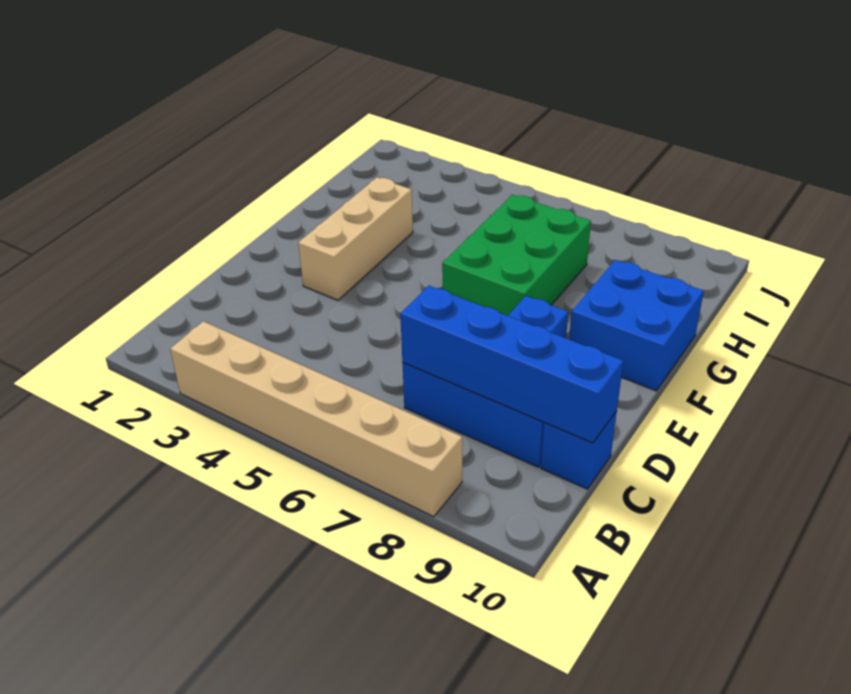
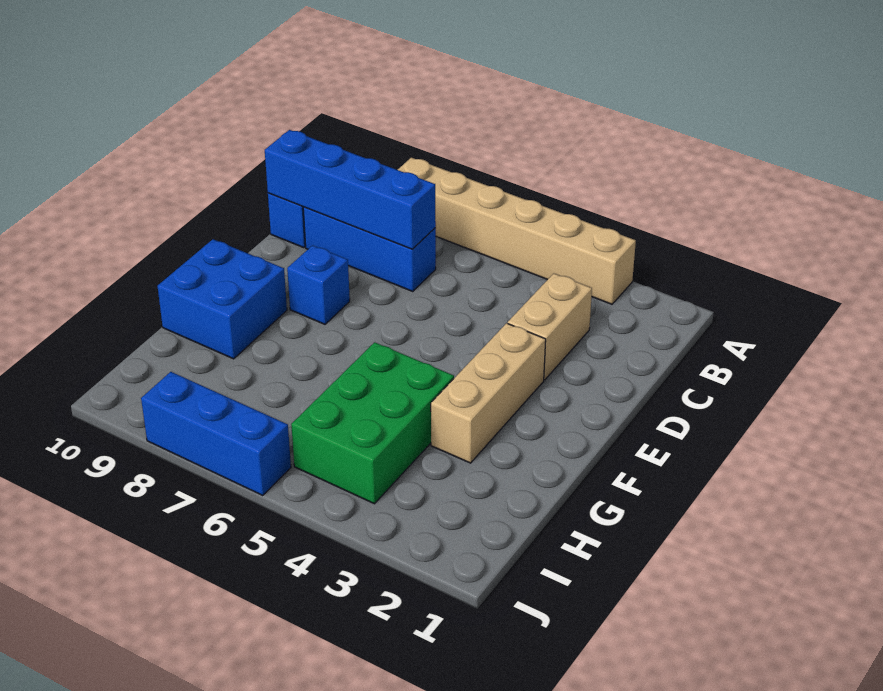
none -> tan brick C3:D3 level 1
green brick F6:H7 level 1 -> green brick G4:I5 level 1
none -> blue brick J6:J8 level 1

